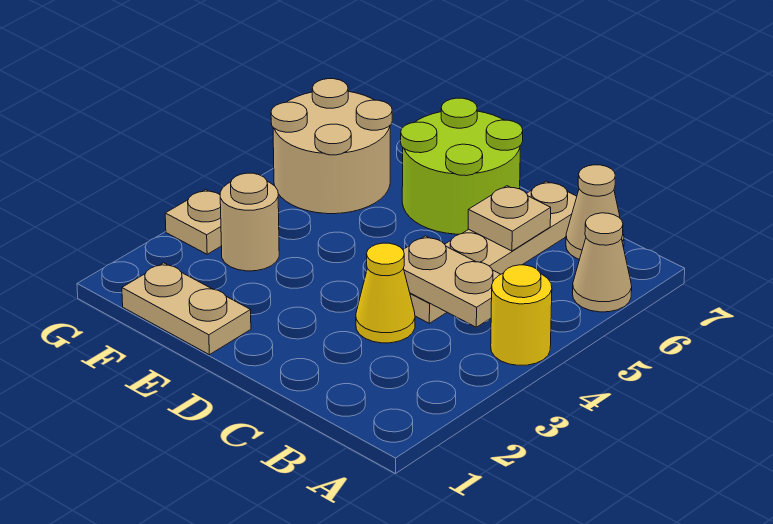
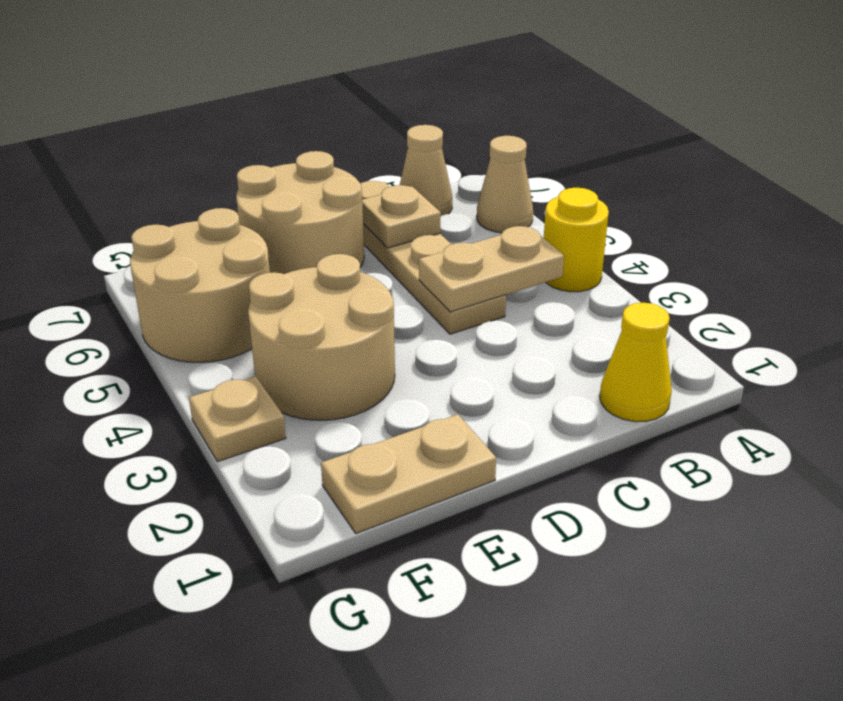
yellow cone C3 level 1 -> yellow cone B1 level 1
lime round brick D6:E7 level 1 -> tan round brick D6:E7 level 1
tan round brick F3 level 1 -> tan round brick E3:F4 level 1

